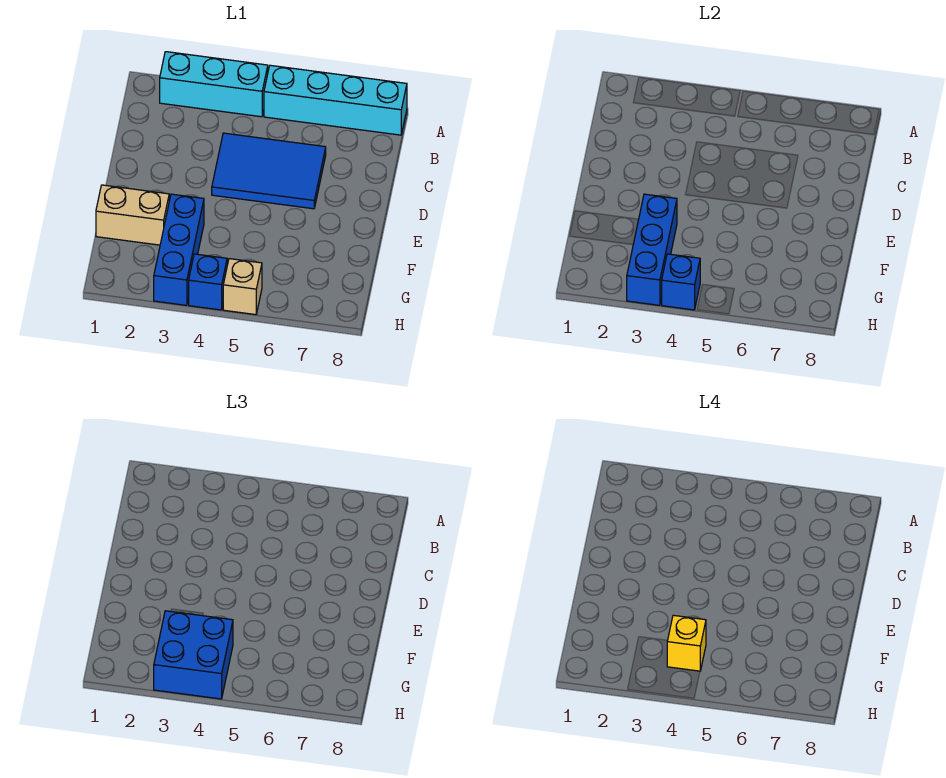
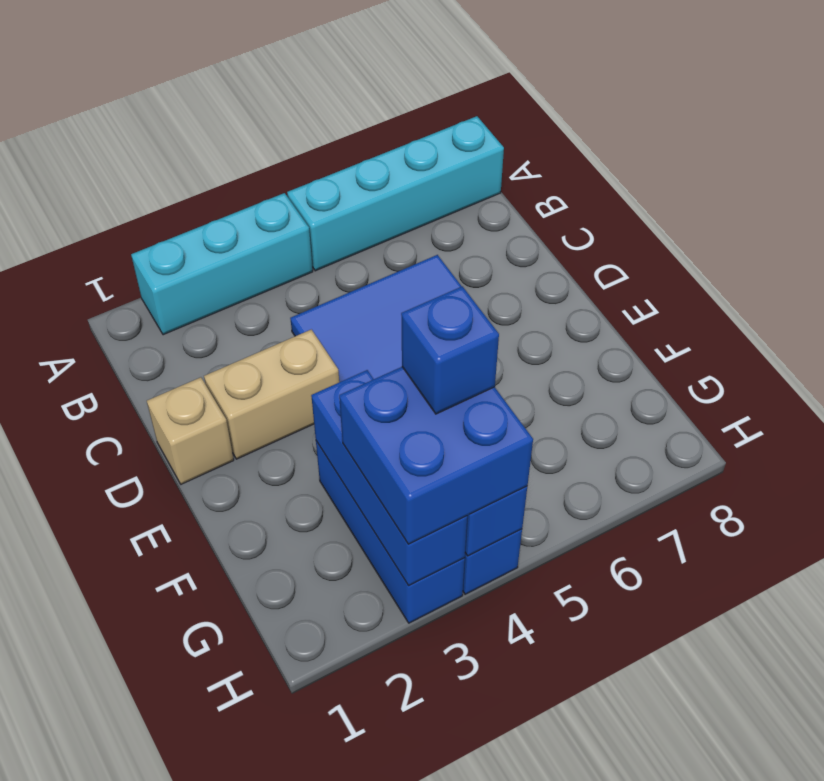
tan brick F1:F2 level 1 -> tan brick D2:D3 level 1
yellow brick G4 level 4 -> blue brick G4 level 4
tan brick H5 level 1 -> tan brick D1 level 1

